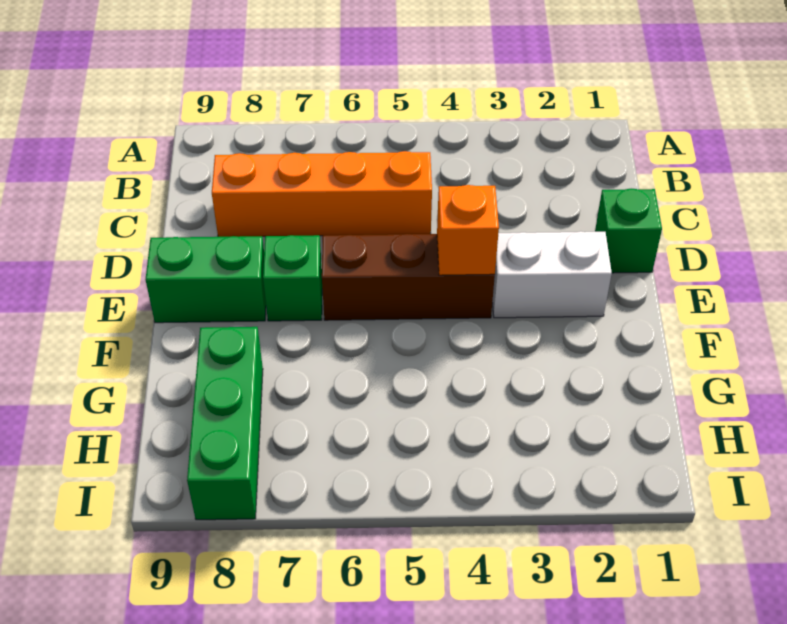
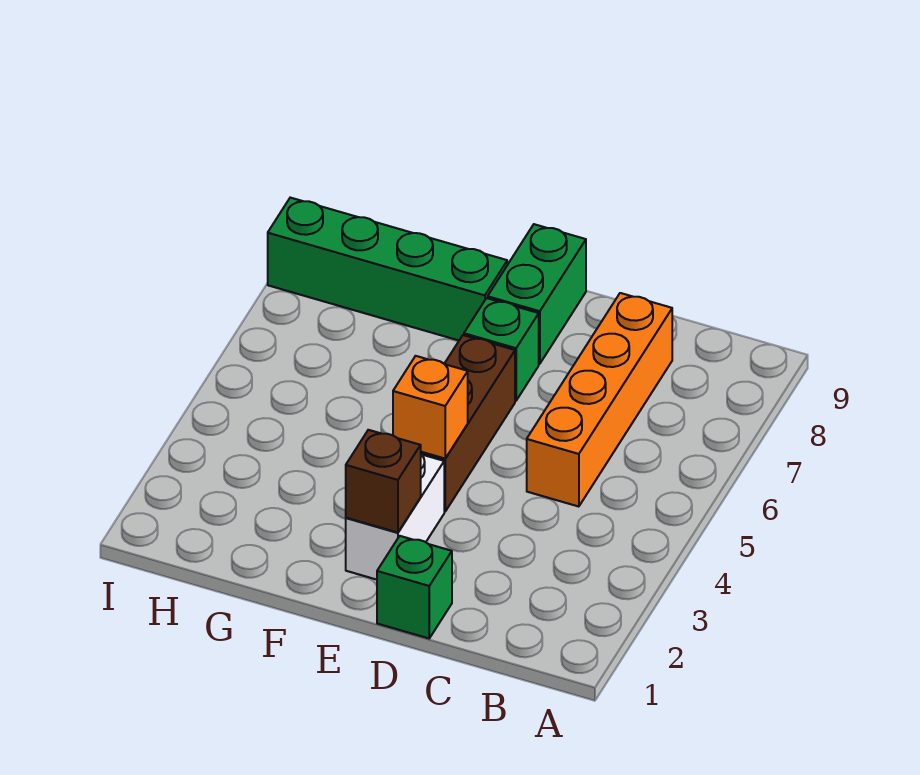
none -> brown brick E2 level 2
green brick G8:I8 level 1 -> green brick F8:I8 level 1

